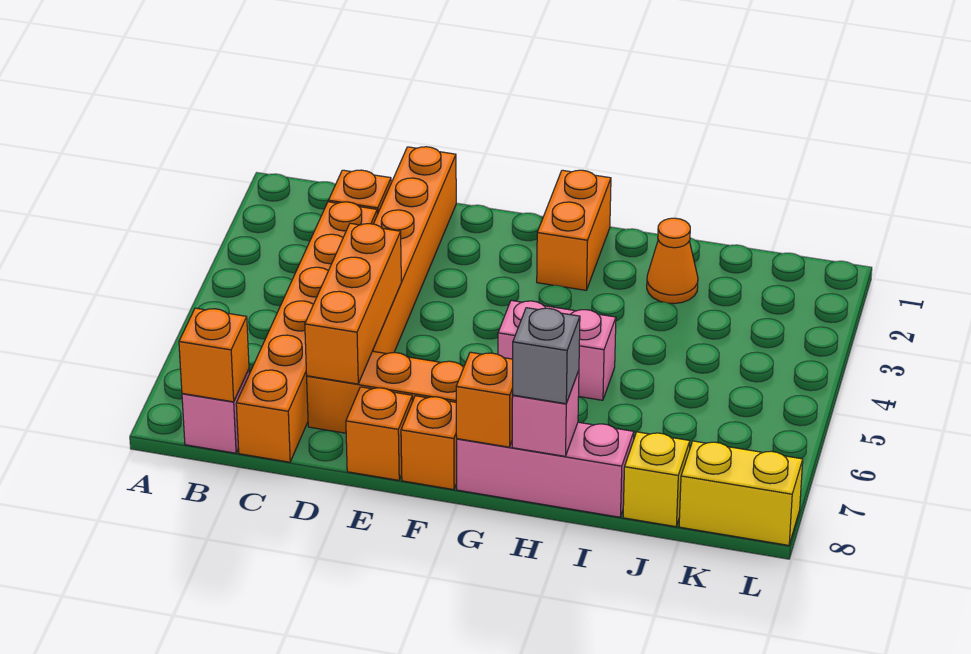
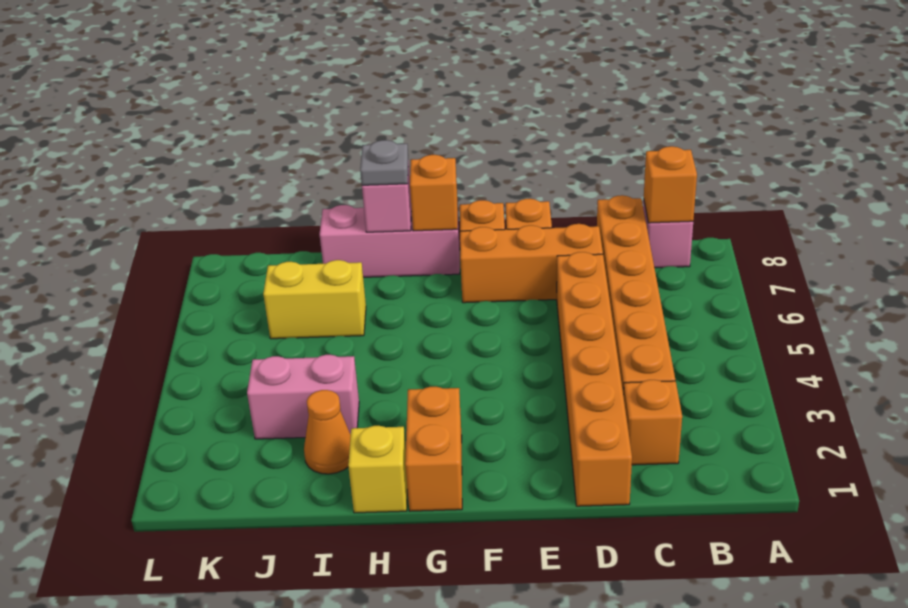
orange brick D5:D7 level 2 -> none
pink brick G5:H5 level 1 -> pink brick I3:J3 level 1
grey brick H8 level 3 -> grey plate H8 level 3
yellow brick J8 level 1 -> yellow brick H1 level 1
yellow brick K8:L8 level 1 -> yellow brick I6:J6 level 1

